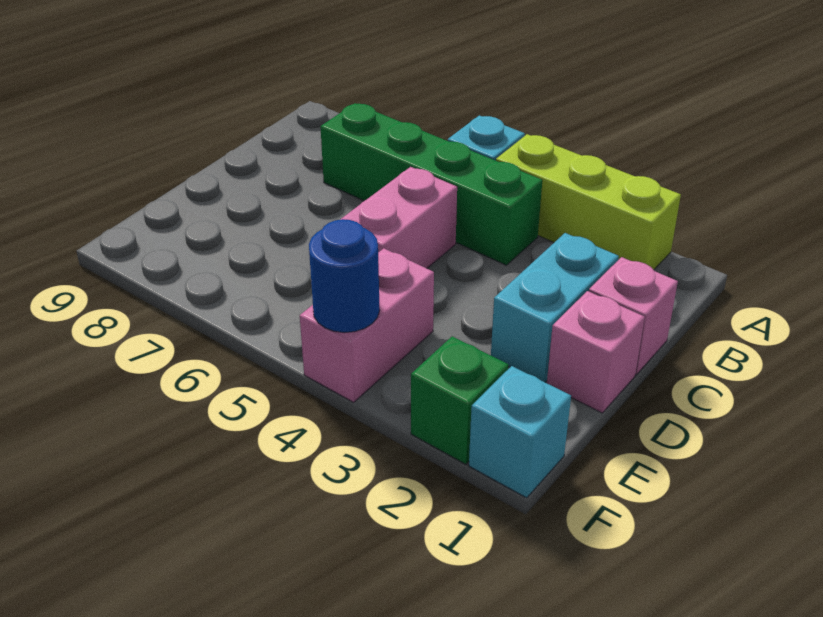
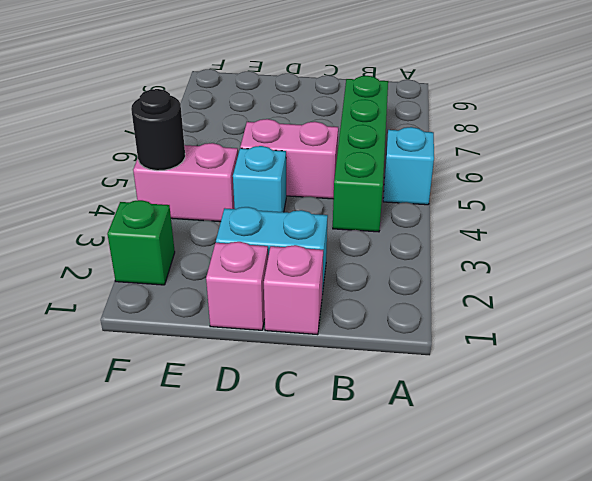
lime brick A2:A4 level 1 -> none
cyan brick F1 level 1 -> cyan brick D4 level 1
blue round brick F4 level 2 -> black round brick F4 level 2

